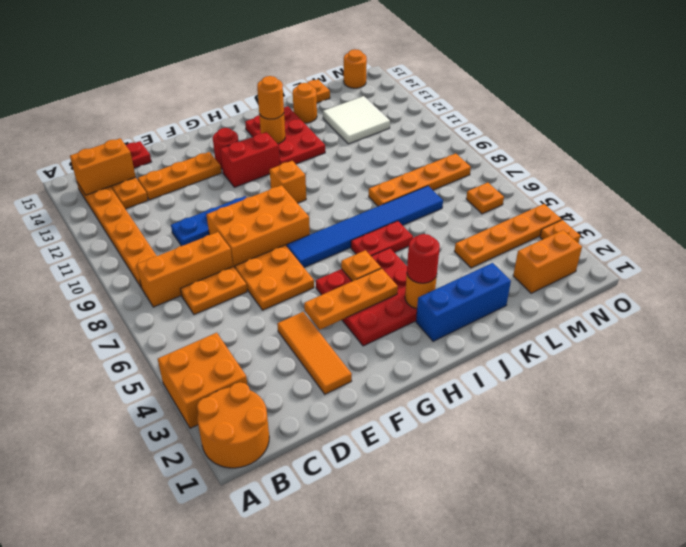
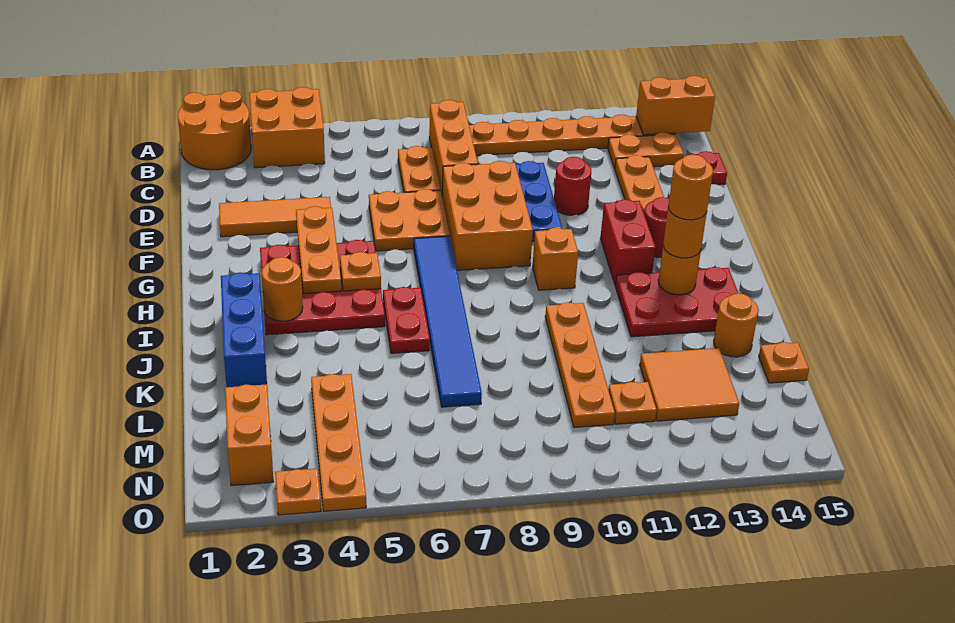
orange brick B14:C14 level 2 -> orange brick B14:B15 level 2
red round brick I3 level 3 -> red round brick E11 level 1
orange plate K8:N8 level 1 -> orange plate J10:M10 level 1
white tile L12:M13 level 1 -> orange tile L12:M13 level 1
orange plate N6 level 1 -> orange plate M11 level 1
orange round brick N15 level 1 -> orange round brick I13 level 4

